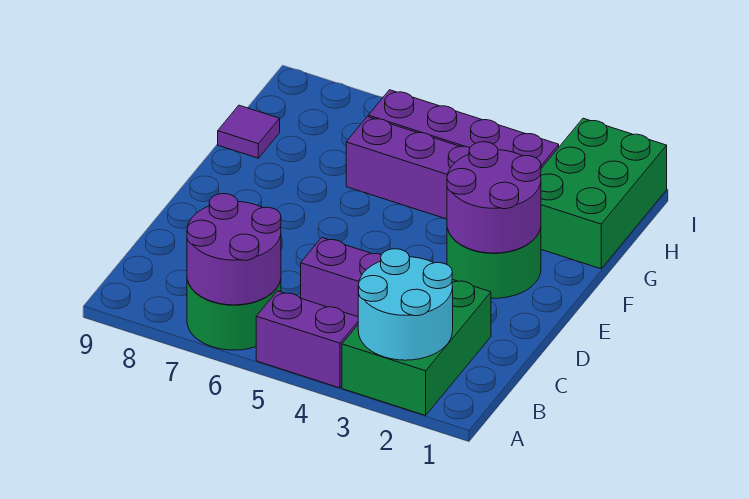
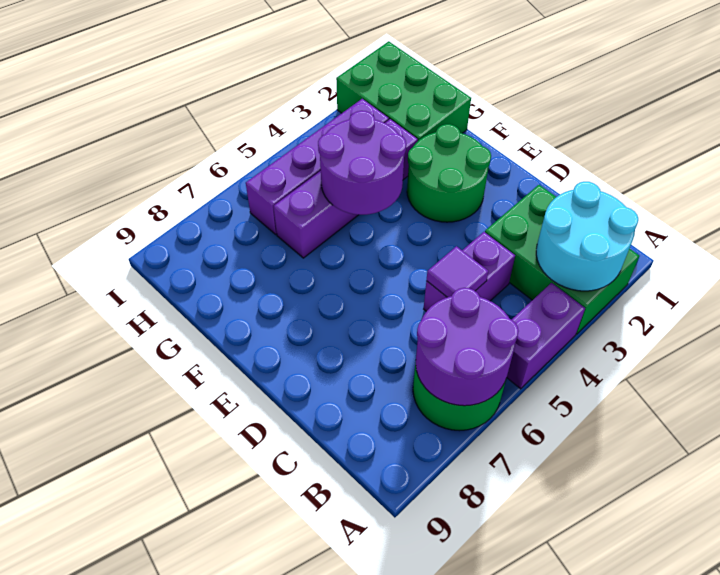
purple round brick E2:F3 level 2 -> purple round brick F4:G5 level 2
purple tile G9 level 1 -> purple tile C5 level 2

